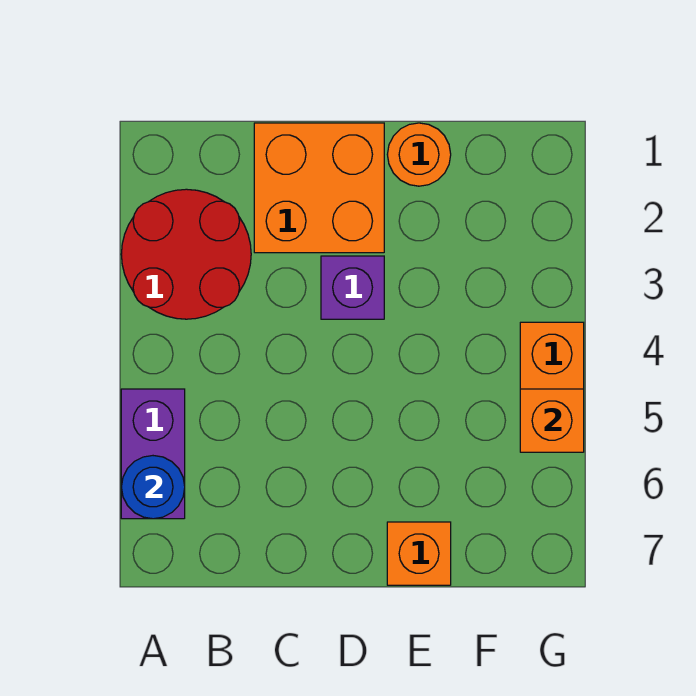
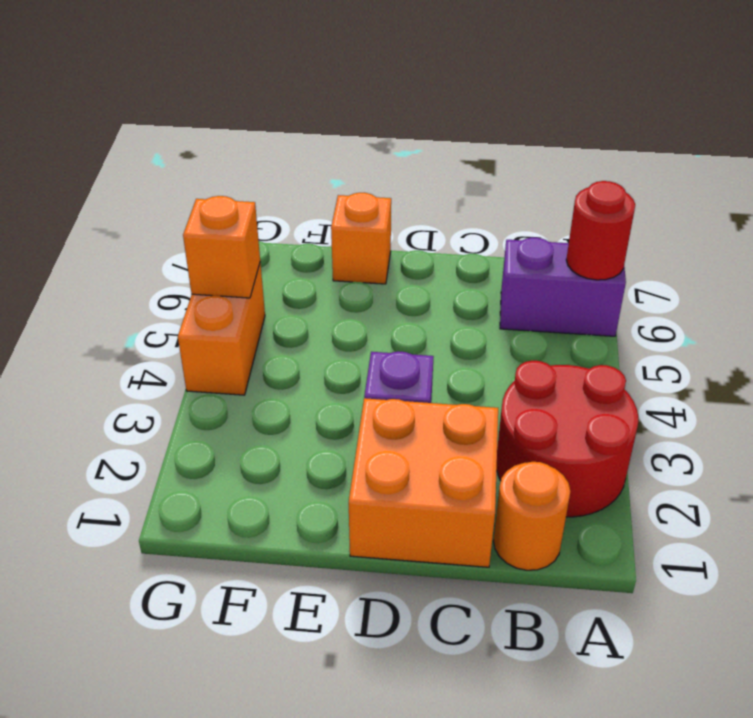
purple brick A5:A6 level 1 -> purple brick A6:B6 level 1
blue round brick A6 level 2 -> red round brick A6 level 2
orange round brick E1 level 1 -> orange round brick B1 level 1

